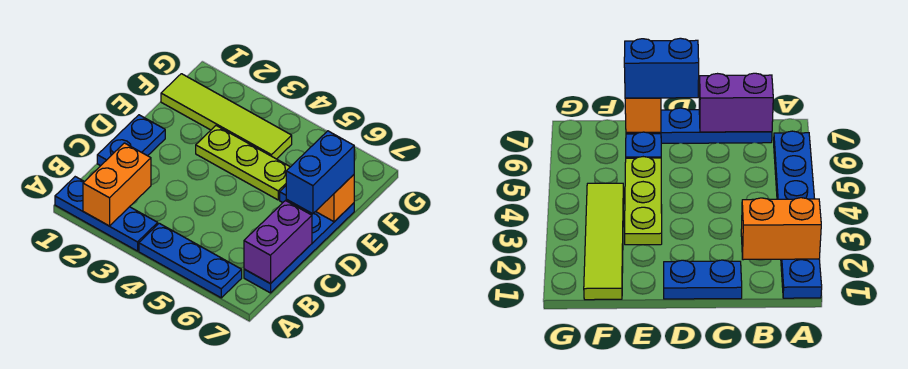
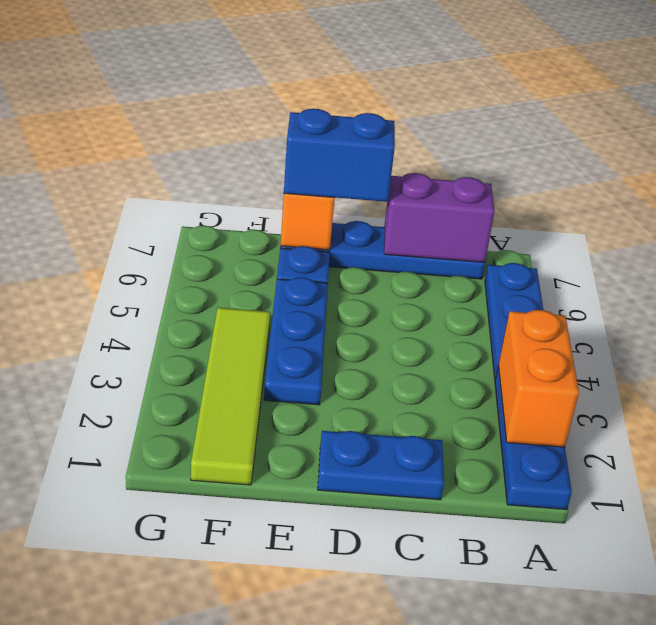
orange brick A2:B2 level 2 -> orange brick A2:A3 level 2
lime plate E3:E5 level 1 -> blue plate E3:E5 level 1

